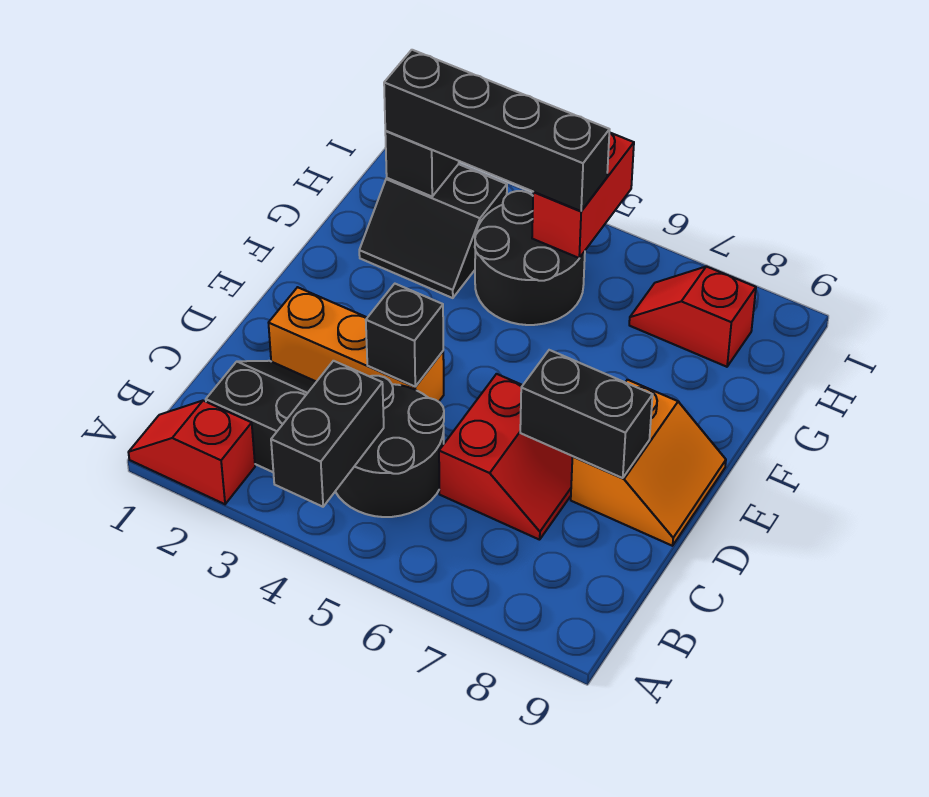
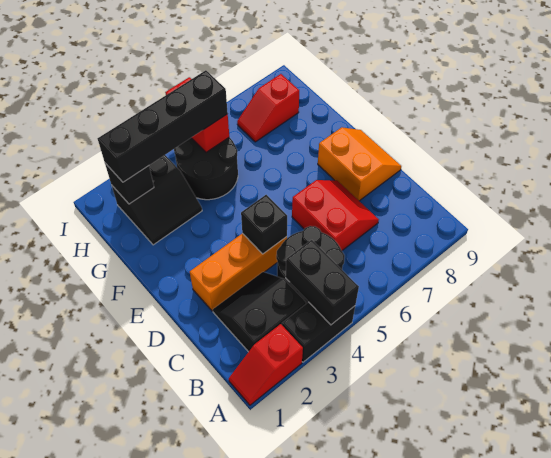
black brick D7:D8 level 2 -> black brick A3:A4 level 1

